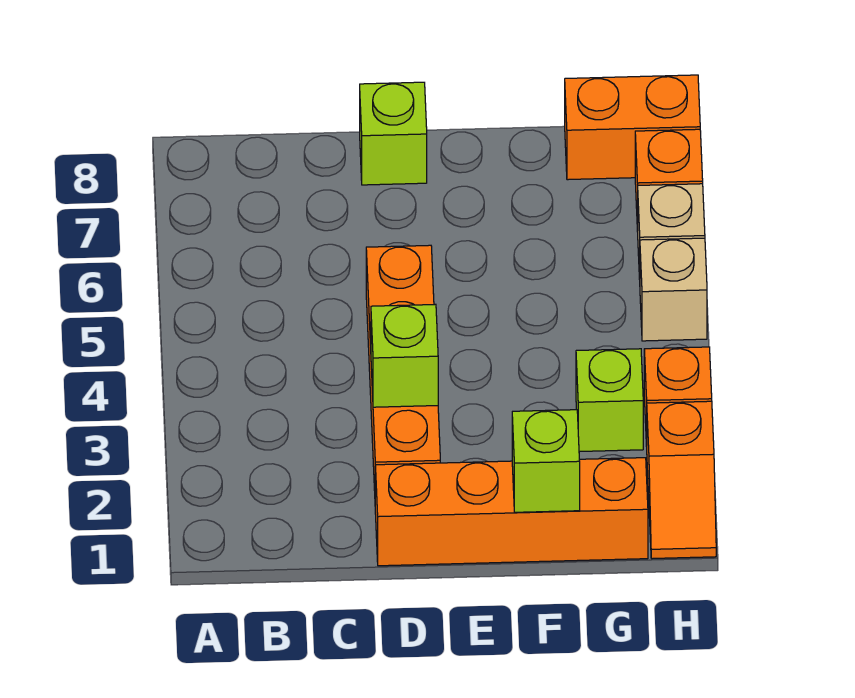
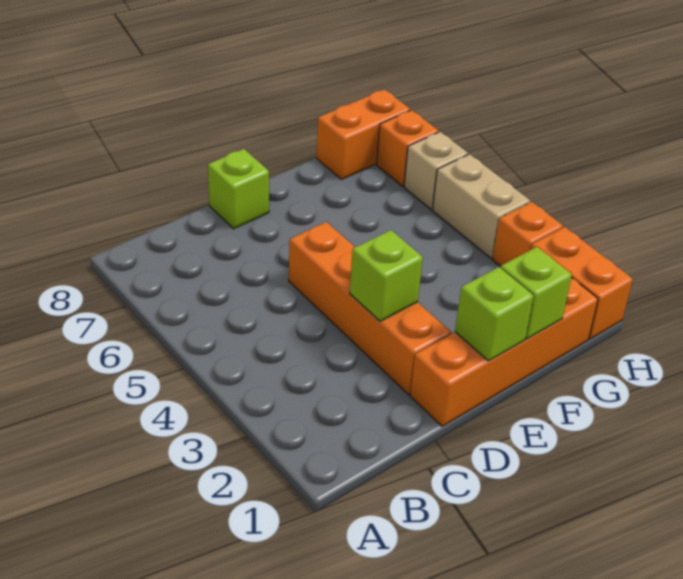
lime brick G3 level 1 -> lime brick E1 level 2
orange slope H1:H2 level 1 top 2 -> orange brick H1:H2 level 1
tan brick H5 level 1 -> tan brick H4:H5 level 1

